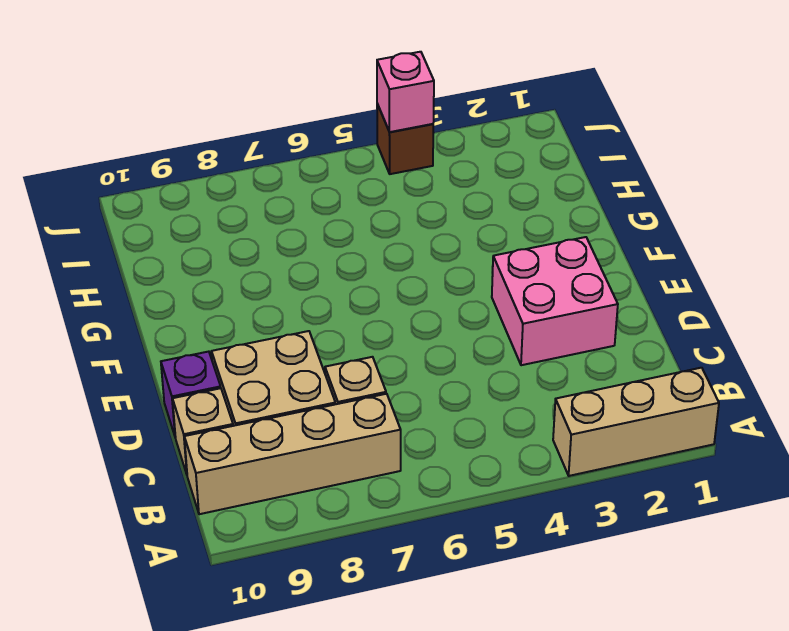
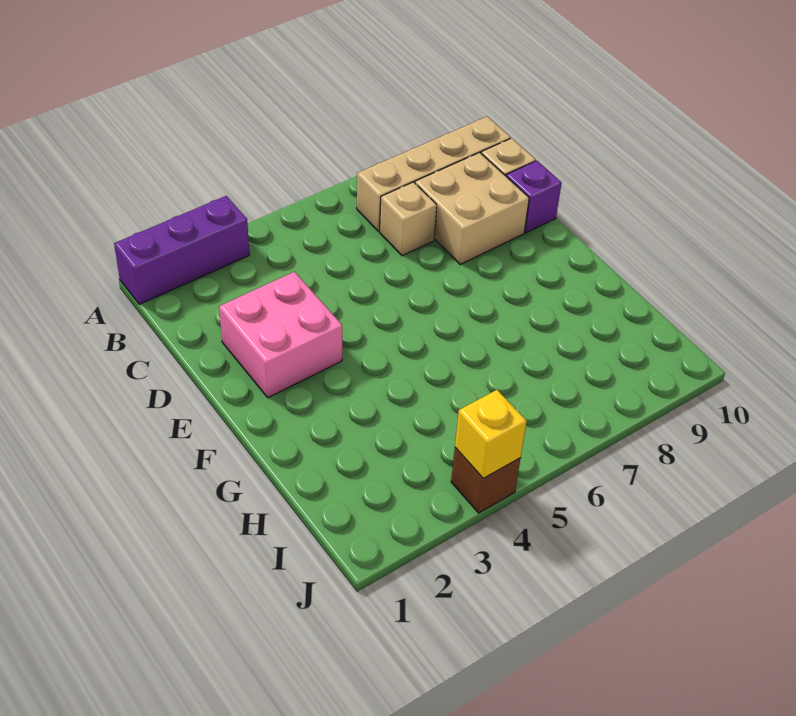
tan brick A1:A3 level 1 -> purple brick A1:A3 level 1
pink brick J4 level 2 -> yellow brick J4 level 2

